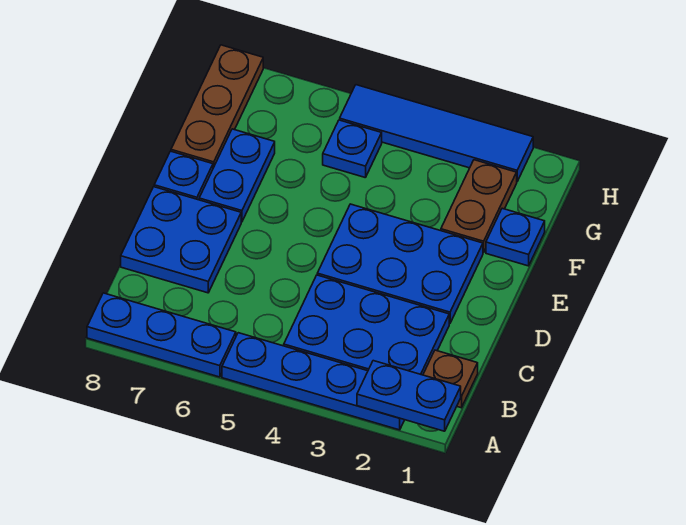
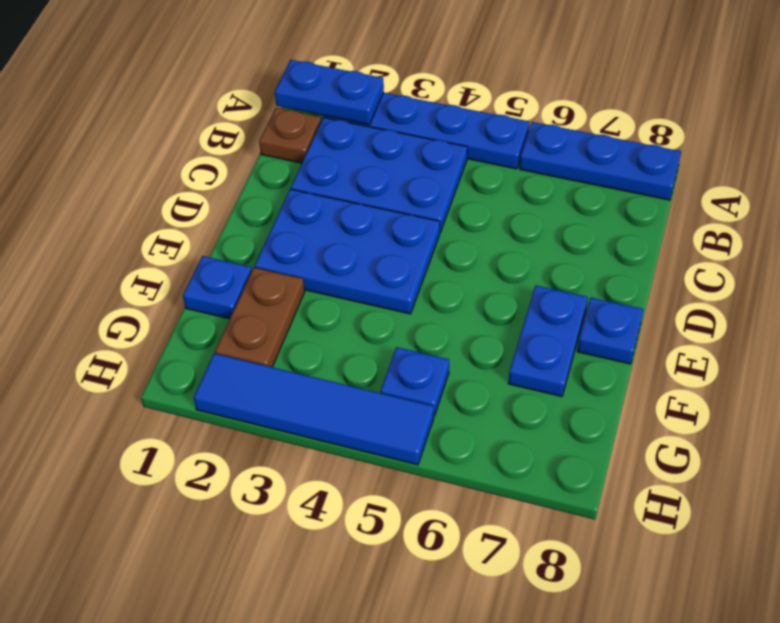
blue plate C7:D8 level 1 -> none
brown plate F8:H8 level 1 -> none

